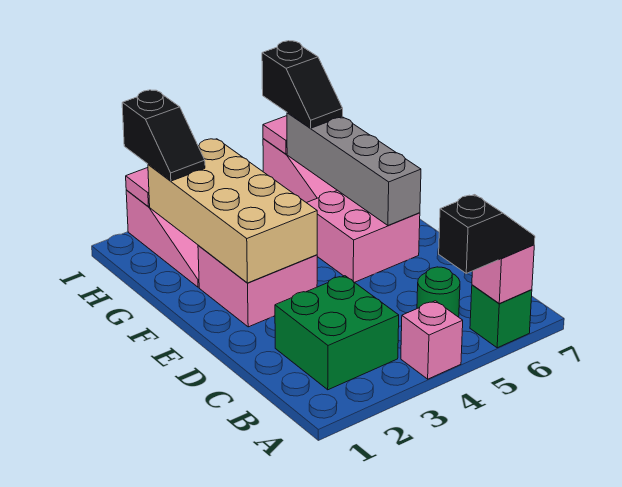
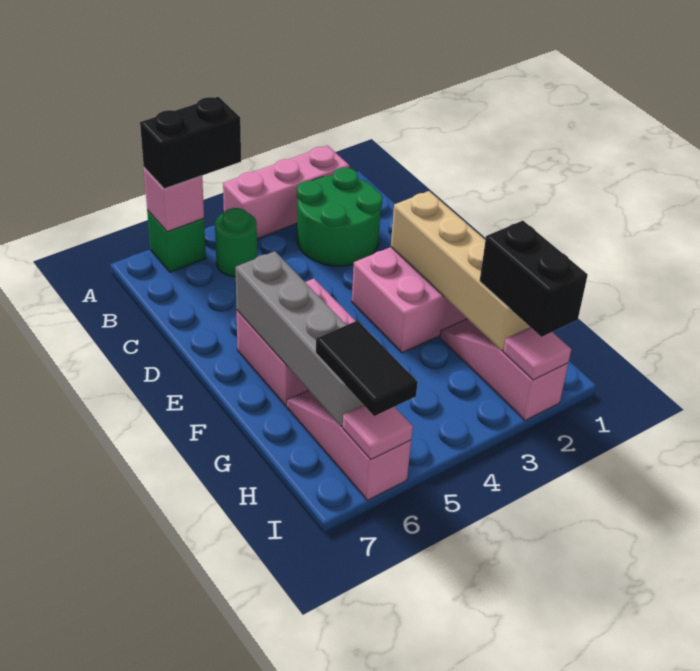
pink brick A4 level 1 -> pink brick A2:A4 level 1
black slope A5:A6 level 3 top 5 -> black brick A5:A6 level 3
green brick B2:C3 level 1 -> green round brick B2:C3 level 1
tan brick E2:H3 level 2 -> tan brick E2:H2 level 2
black slope H2:I2 level 3 top I -> black brick H2:I2 level 3
black slope H6:I6 level 3 top I -> black tile H6:I6 level 3

